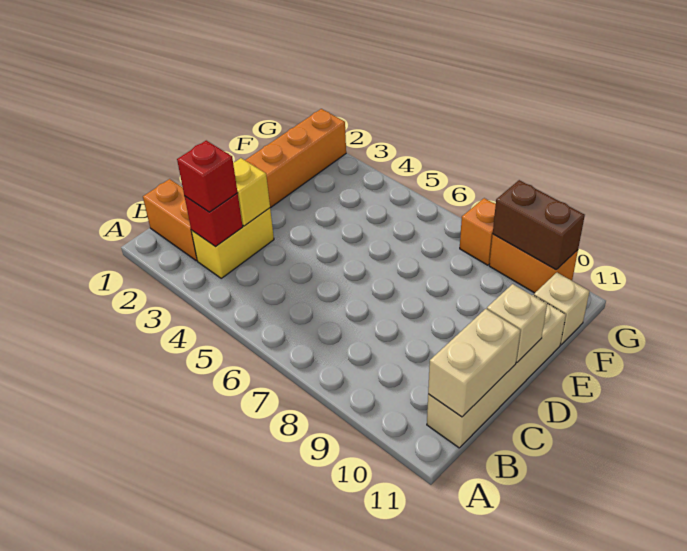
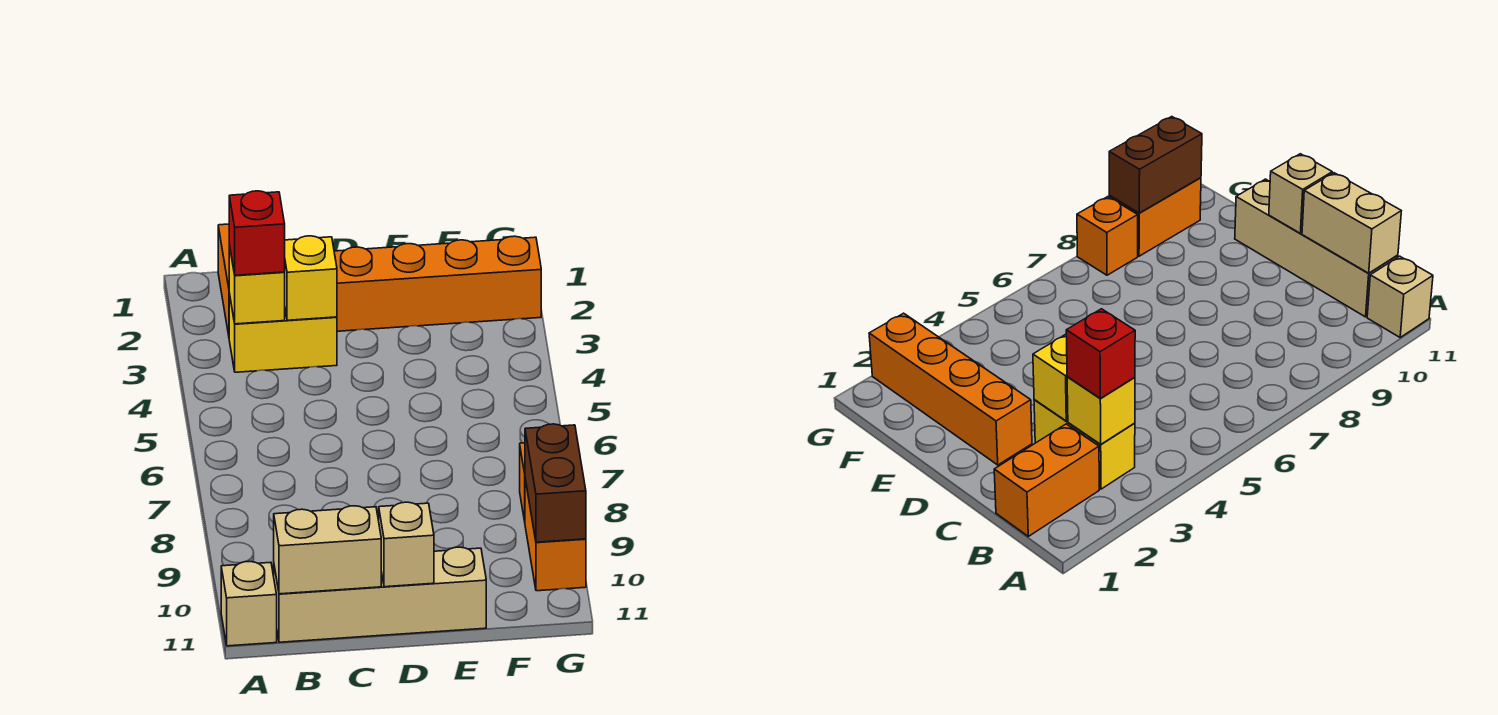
red brick B3 level 2 -> yellow brick B3 level 2
tan brick F11 level 1 -> tan brick A11 level 1

